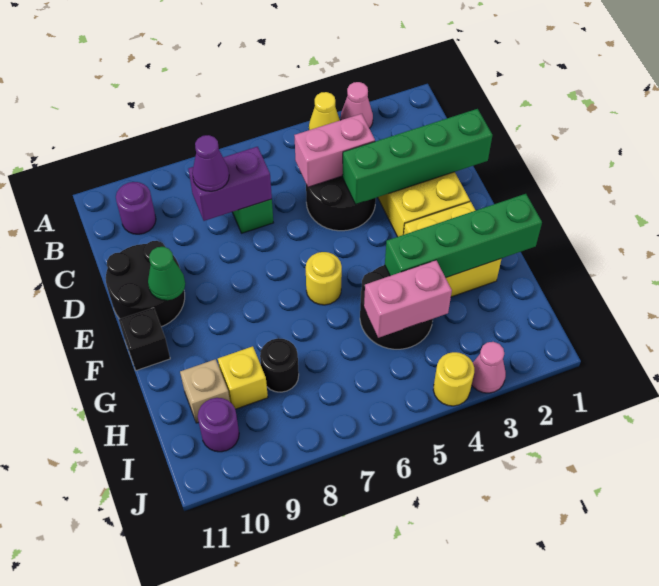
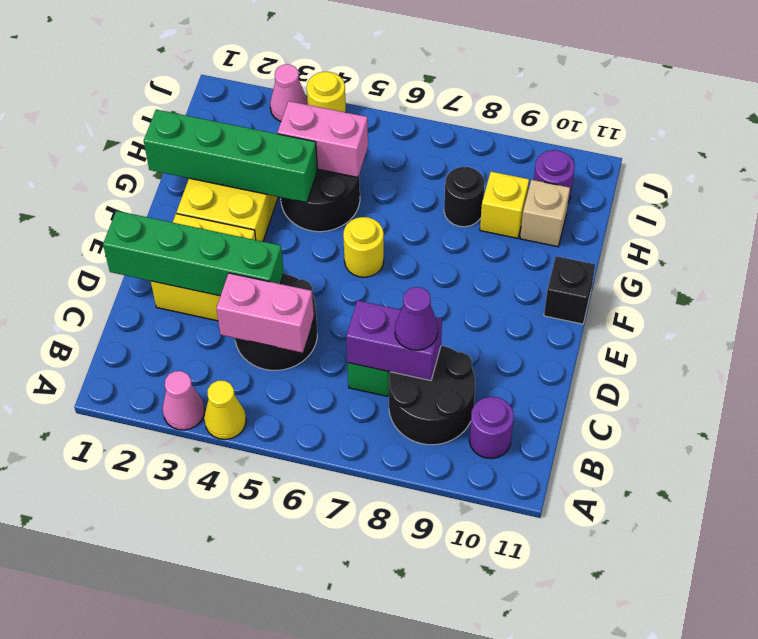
black round brick D10:E11 level 1 -> black round brick B8:C9 level 1
green cone E10 level 2 -> none

